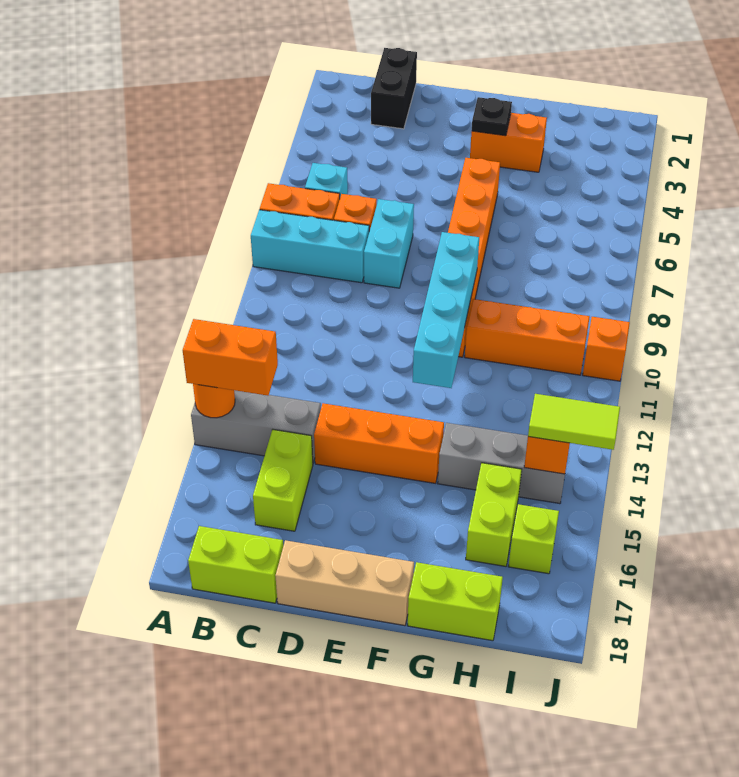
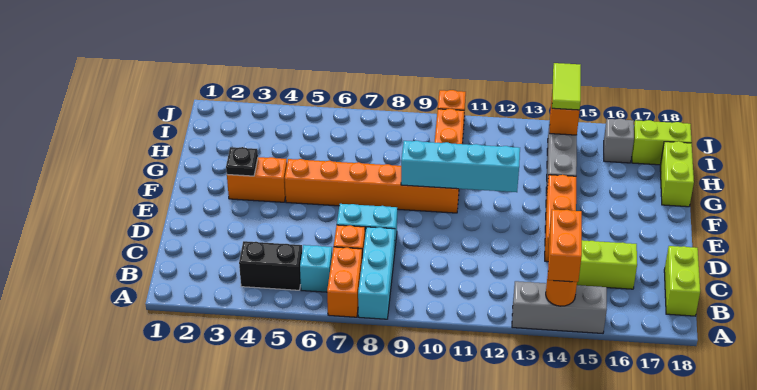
grey brick A14:C14 level 1 -> grey brick A13:A15 level 1
black brick C1:C2 level 1 -> black brick B4:B5 level 1
tan brick D18:F18 level 1 -> none
orange brick F3:G3 level 1 -> orange brick F3:F4 level 1
lime brick H15:H16 level 1 -> lime brick I17:I18 level 1
lime brick I16 level 1 -> grey brick I16 level 1

